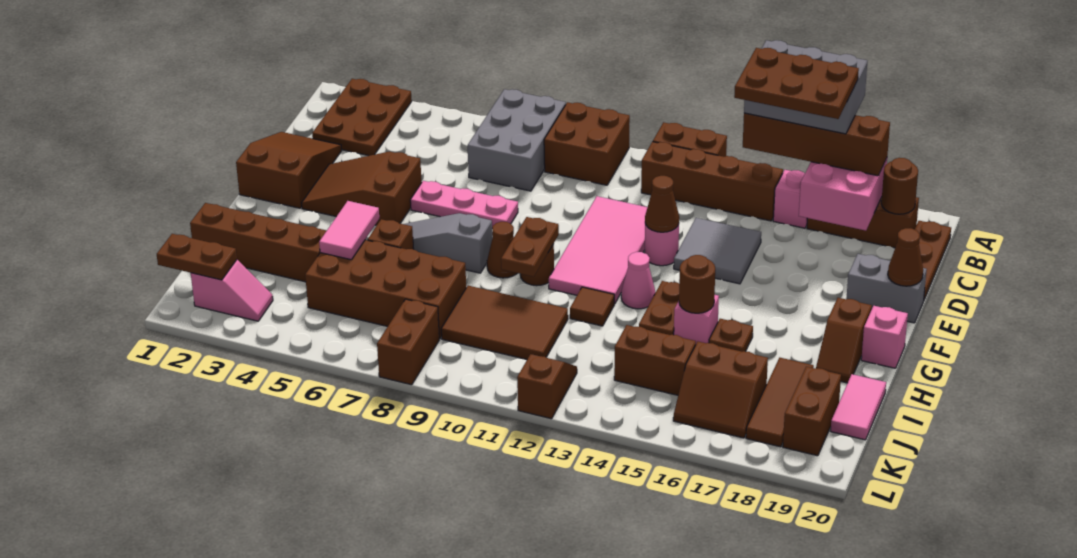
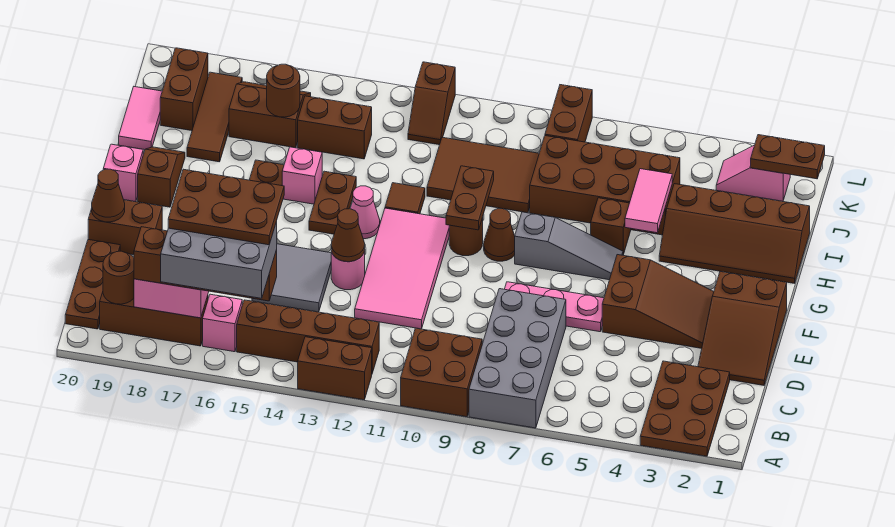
grey brick A7:C8 level 1 -> grey brick A7:D8 level 1
grey brick E19:E20 level 1 -> brown brick E19:E20 level 1
brown round brick H15 level 2 -> brown round brick J16 level 2

